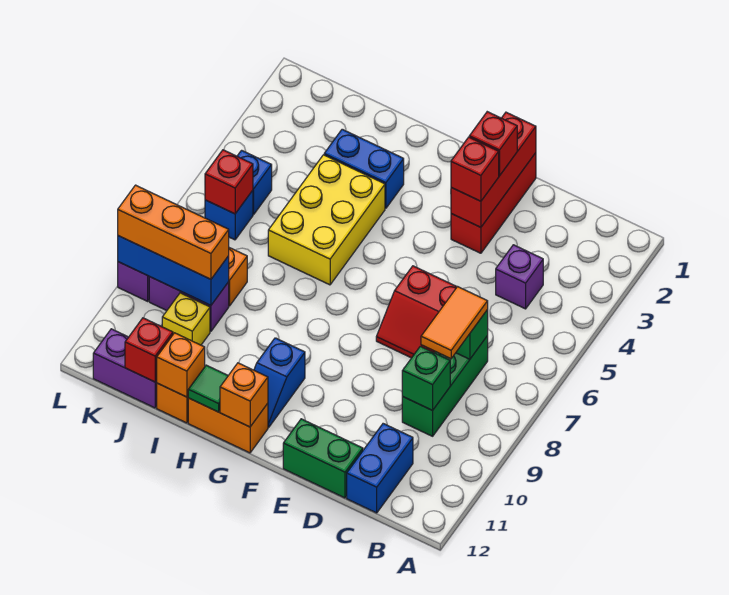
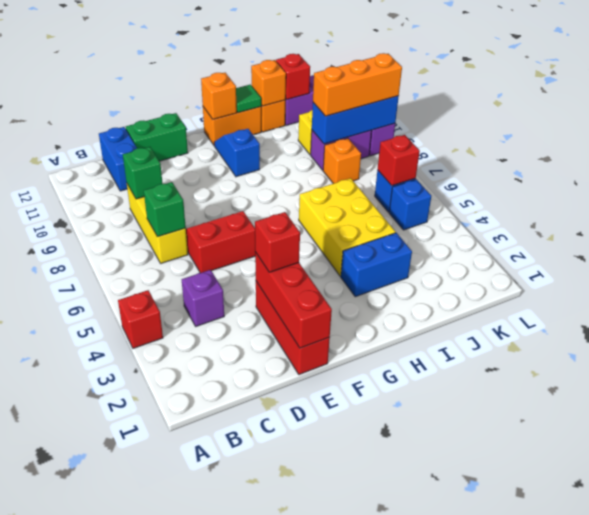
green brick C7:C9 level 1 -> yellow brick C7:C9 level 1
orange tile C7:C8 level 3 -> none
red brick E2 level 3 -> red brick A4 level 1

